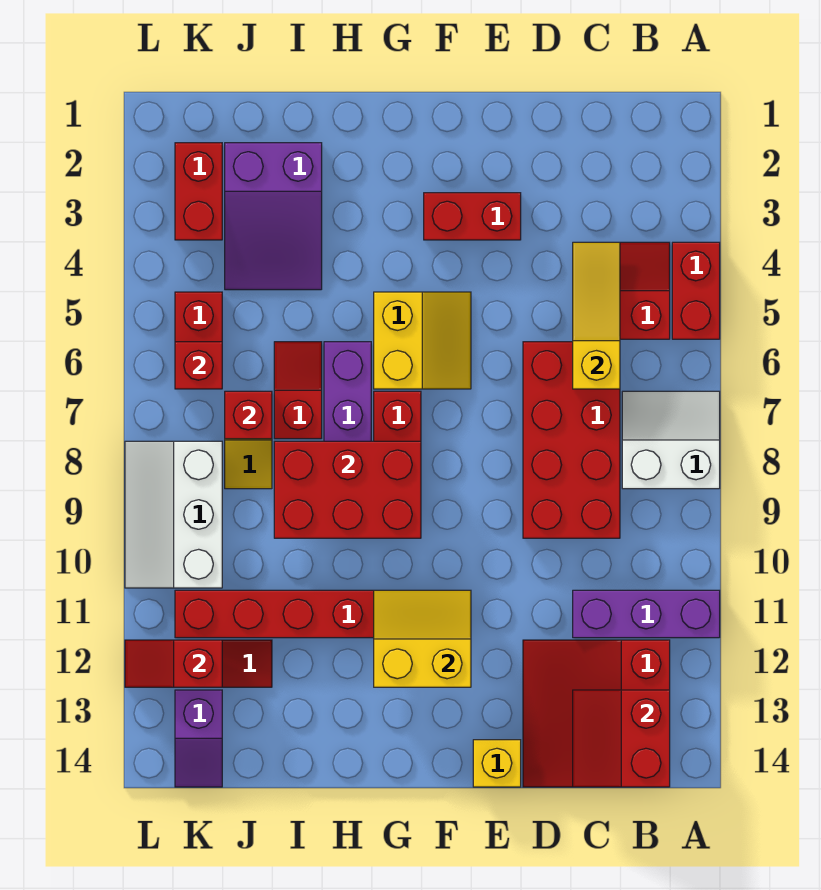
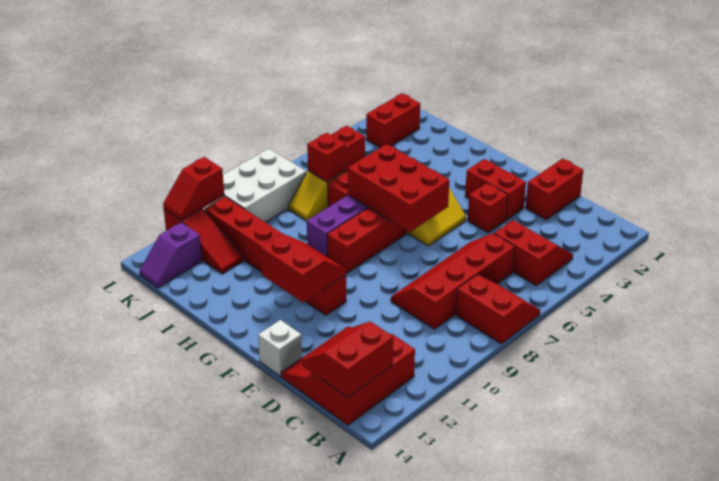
red brick A4:A5 level 1 -> red brick D1:D2 level 1
white slope A7:B8 level 1 top 8 -> red slope A7:B8 level 1 top 8
purple brick A11:C11 level 1 -> none
yellow slope C4:C6 level 2 top 6 -> none
red brick C6:D9 level 1 -> red slope C6:D9 level 1 top C
yellow brick E14 level 1 -> white brick E14 level 1
yellow slope F11:G12 level 2 top 12 -> red slope F11:G12 level 2 top 12
red brick G8:I9 level 2 -> red brick F6:H7 level 2
purple slope I2:J4 level 1 top 2 -> none
red brick K6 level 2 -> red brick E4 level 1
white slope K8:L10 level 1 top K -> white brick K8:L10 level 1
red slope K12:L12 level 2 top K -> red slope L11:L12 level 2 top 11

